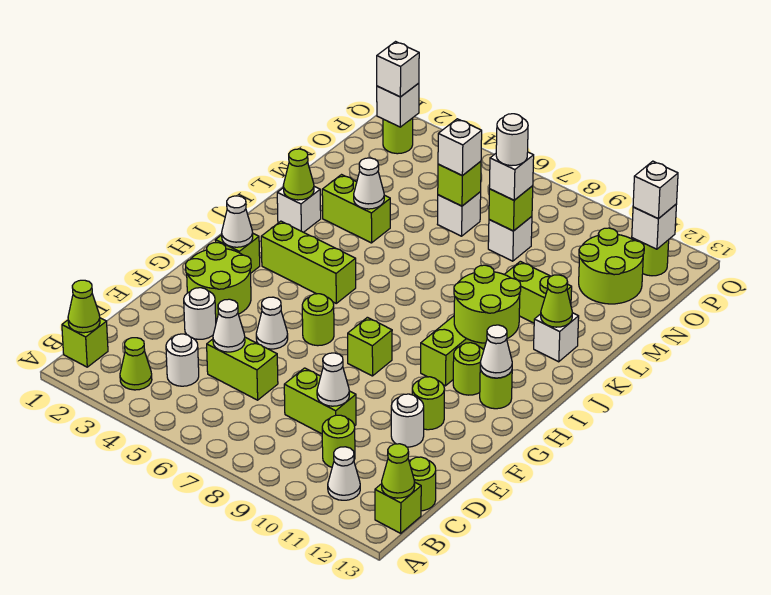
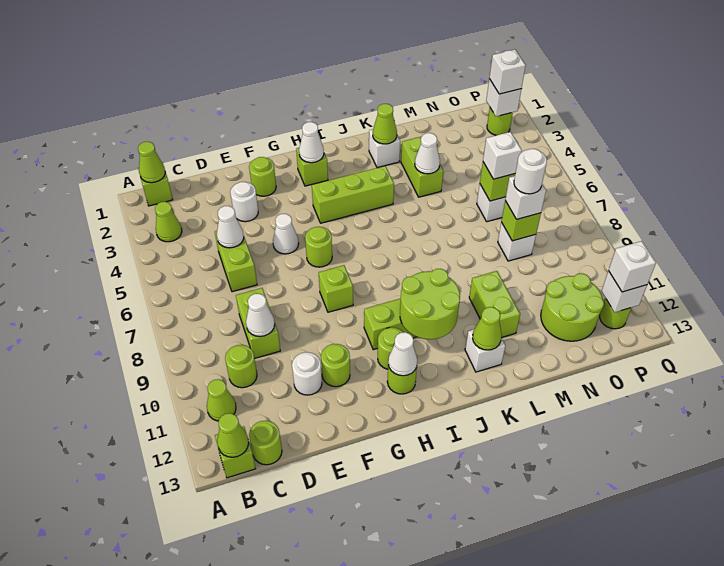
white cone B11 level 1 -> lime cone B11 level 1
white round brick C4 level 1 -> none
lime round brick F2:G3 level 1 -> lime round brick F2 level 1
lime brick I3:I5 level 1 -> lime brick H4:J4 level 1

